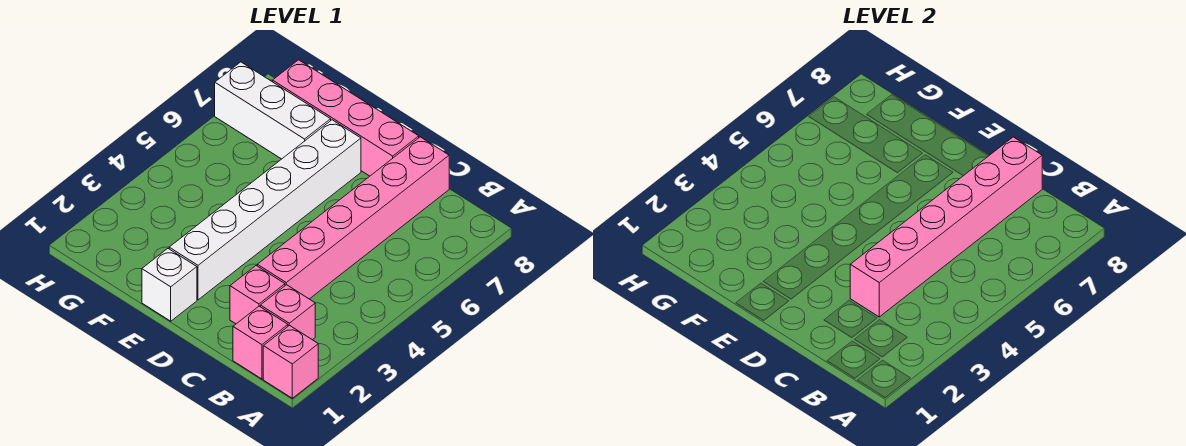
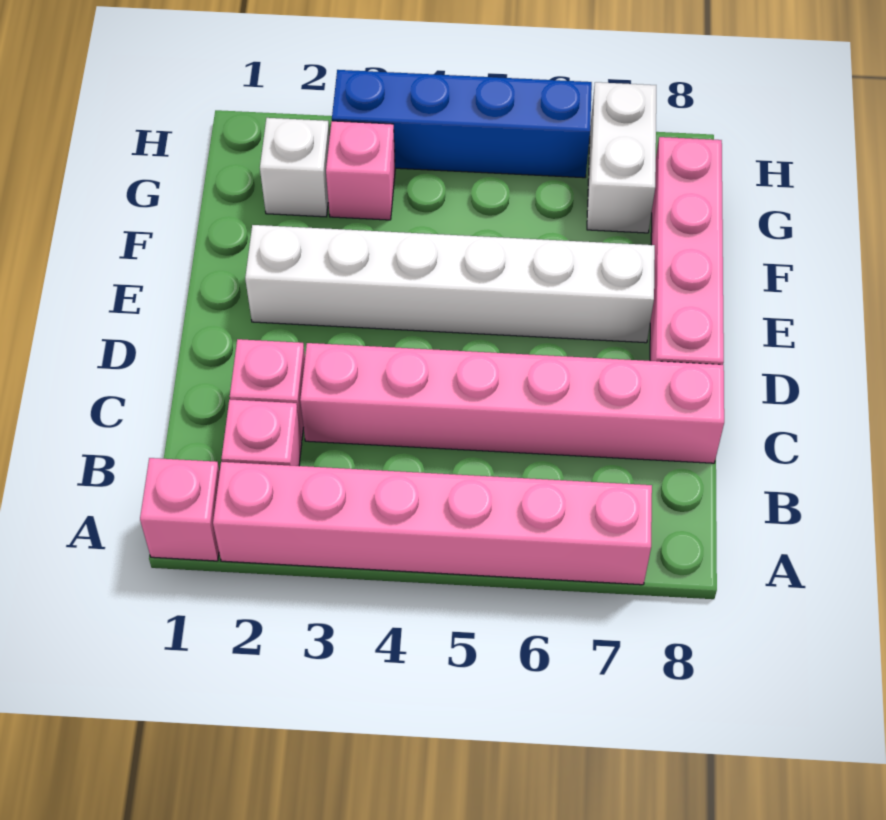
pink brick B1 level 1 -> pink brick G3 level 1
pink brick C3:C8 level 2 -> pink brick A2:A7 level 1
white brick E1 level 1 -> white brick G2 level 1
white brick F7:H7 level 1 -> white brick G7:H7 level 1
none -> blue brick H3:H6 level 1

